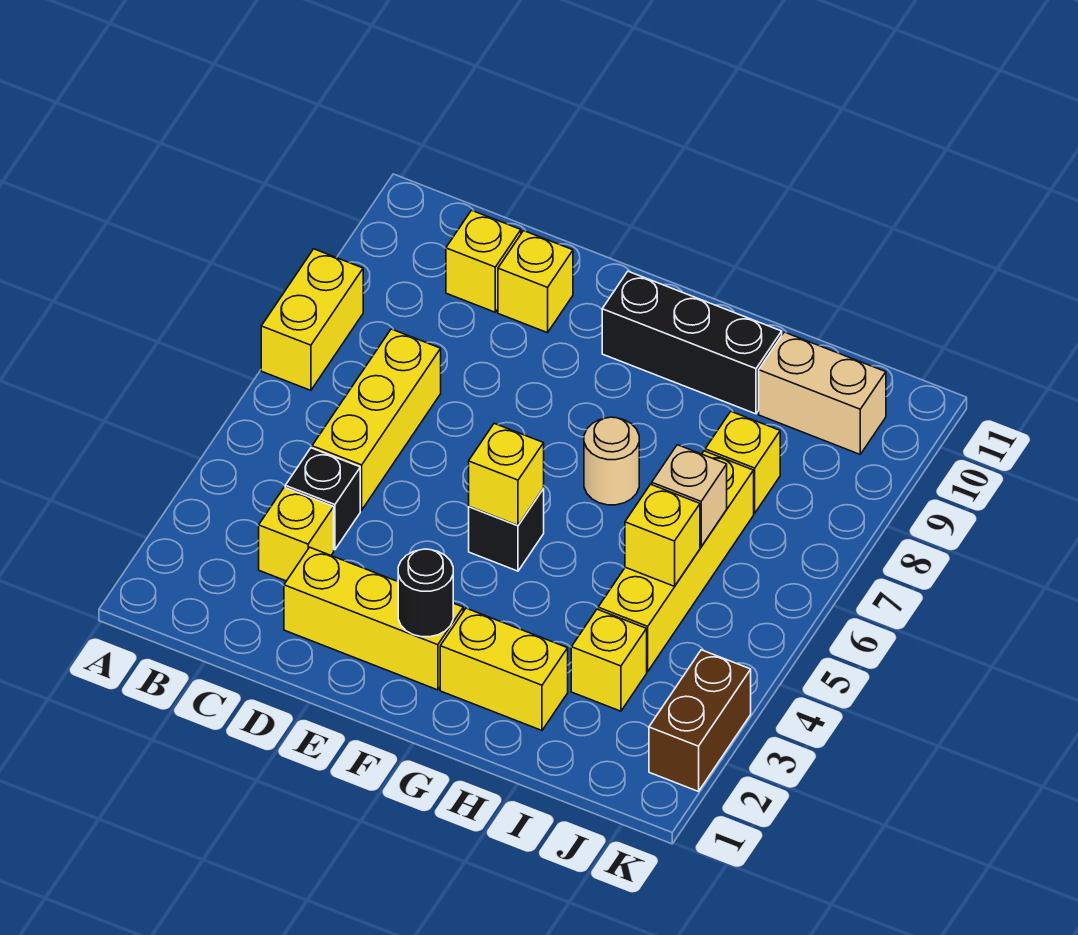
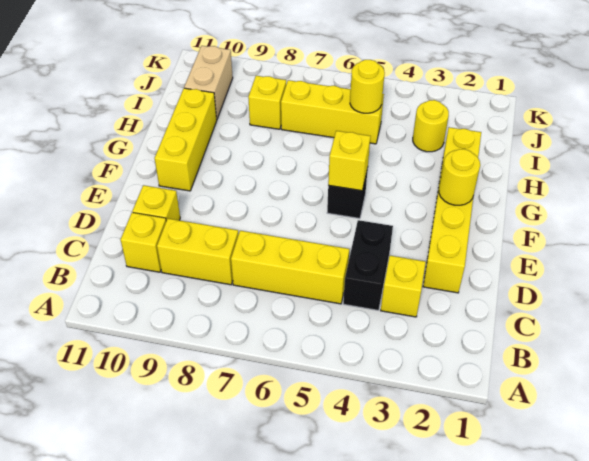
yellow brick A7:A8 level 1 -> yellow brick C8:C9 level 1
black brick C4 level 1 -> black brick C4:D4 level 1
black round brick F2 level 2 -> yellow round brick F2 level 2
black brick F10:H10 level 1 -> yellow brick F10:H10 level 1
tan round brick G7 level 1 -> none
yellow brick I3 level 1 -> yellow round brick I3 level 1
yellow brick I4:I7 level 1 -> yellow brick I5:I7 level 1
yellow brick I5 level 2 -> yellow round brick I5 level 2
tan brick I6 level 2 -> none
brown brick K2:K3 level 1 -> none

